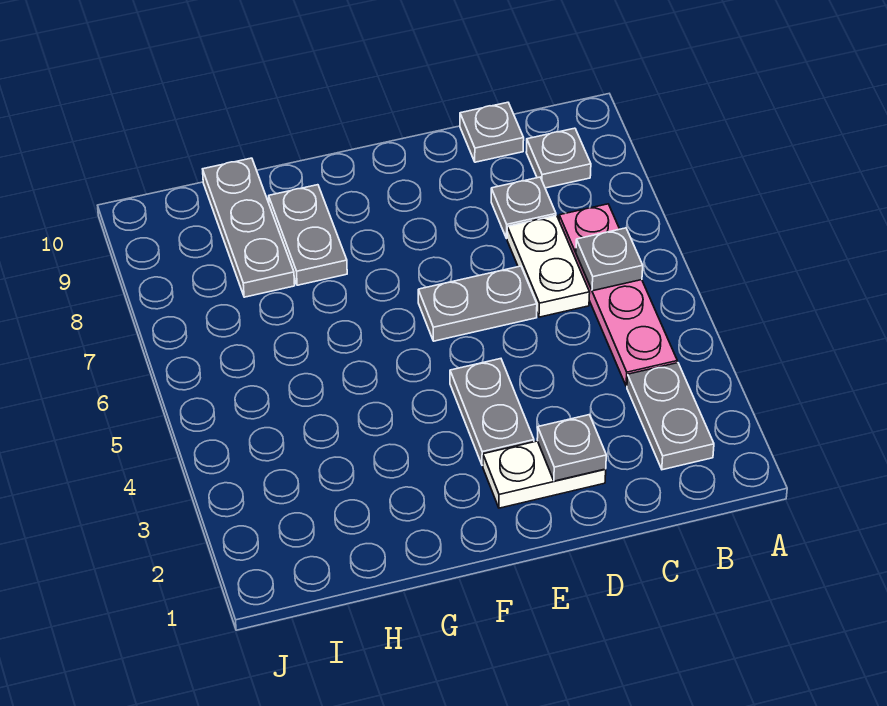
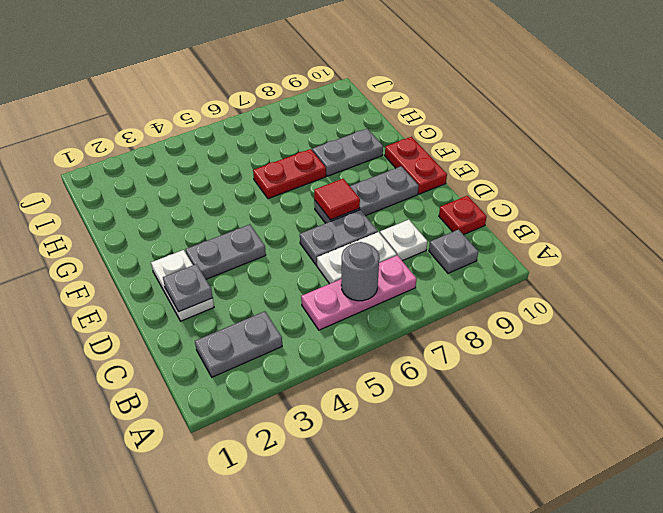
pink plate B4:B7 level 1 -> pink plate B5:B7 level 1
grey plate B6 level 2 -> grey round brick B6 level 2
grey plate C8 level 1 -> white plate C8 level 1
grey plate C10 level 1 -> red plate C10 level 1
grey plate D6:E6 level 1 -> grey plate D6:D7 level 1
none -> red tile E7 level 2
none -> red plate E10:F10 level 1
none -> red plate G6:G7 level 1
grey plate H8:H10 level 1 -> grey plate E7:E9 level 1

